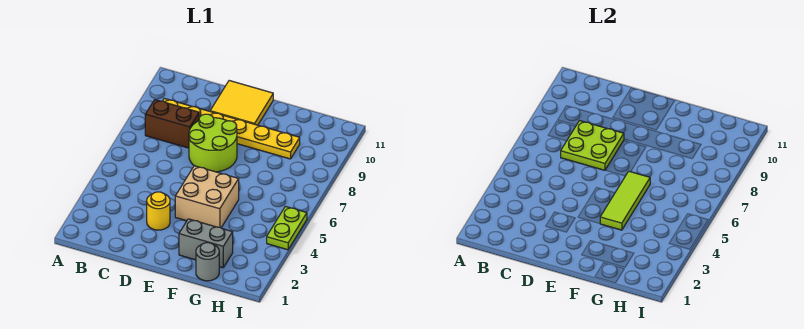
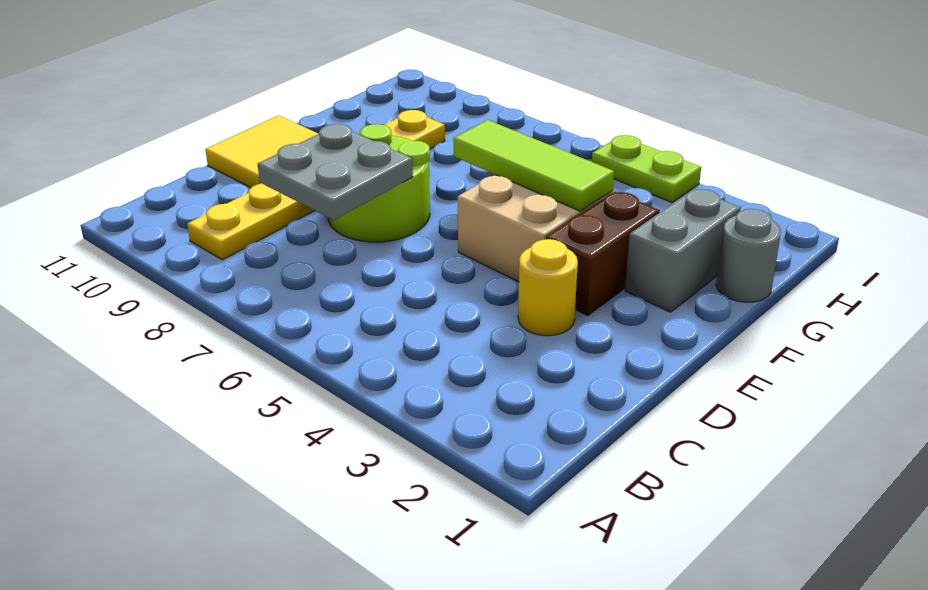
brown brick B8:C8 level 1 -> brown brick E3:F3 level 1
lime plate C7:D8 level 2 -> grey plate C7:D8 level 2

